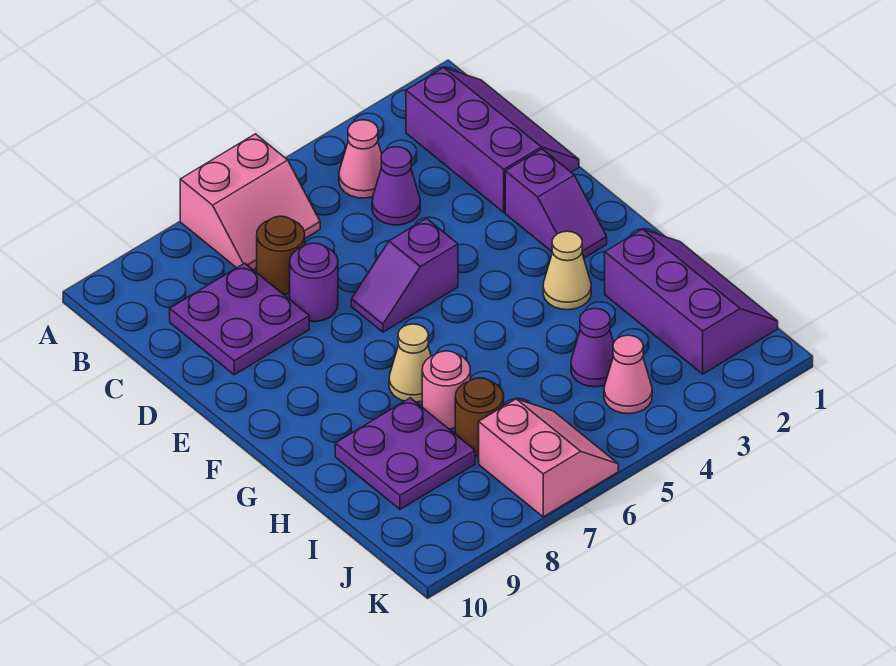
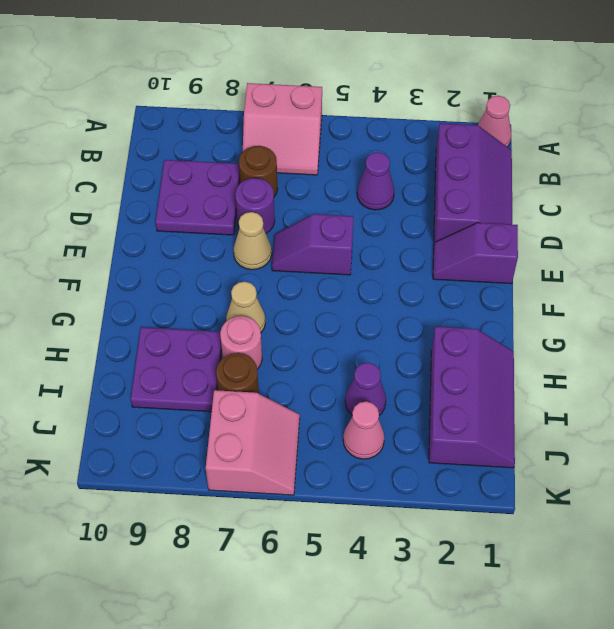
pink cone B4 level 1 -> pink cone A1 level 1
purple slope E2:F2 level 1 top E -> purple slope E1:E2 level 1 top 1
tan cone G3 level 1 -> tan cone E7 level 1

